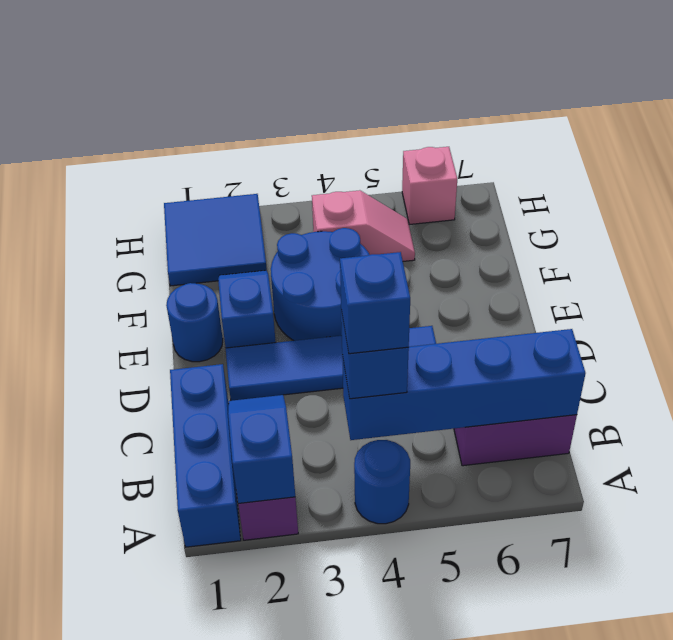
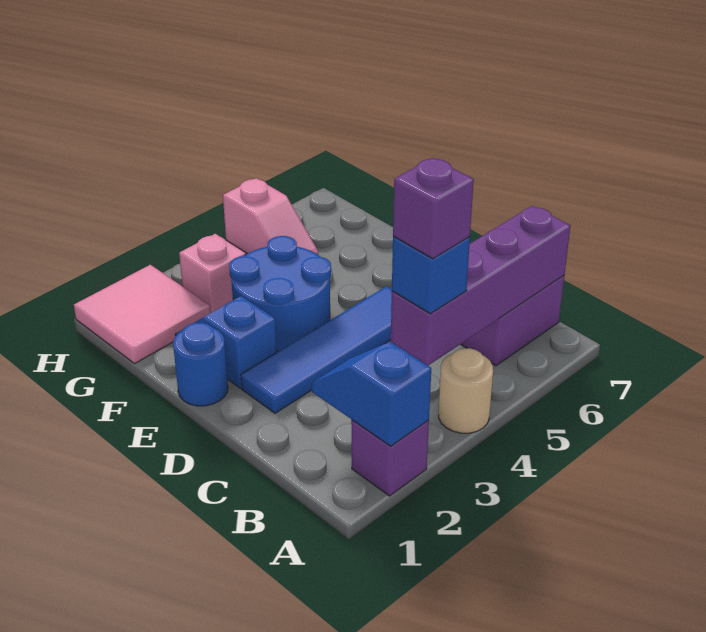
blue brick A1:C1 level 1 -> none
blue round brick A4 level 1 -> tan round brick A4 level 1
blue brick B4:B7 level 2 -> purple brick B4:B7 level 2
blue brick B4 level 4 -> purple brick B4 level 4
blue tile G1:H2 level 1 -> pink tile G1:H2 level 1
pink slope G4:G5 level 1 top 4 -> pink slope G5:H5 level 1 top H
pink brick H6 level 1 -> pink brick G3 level 1

